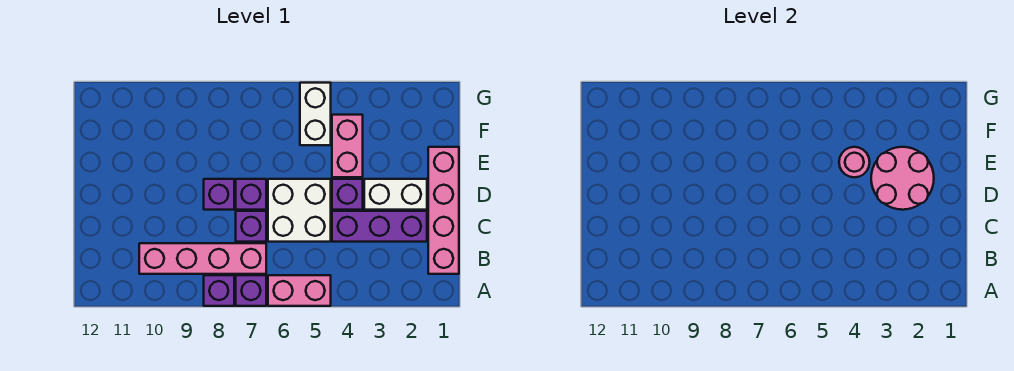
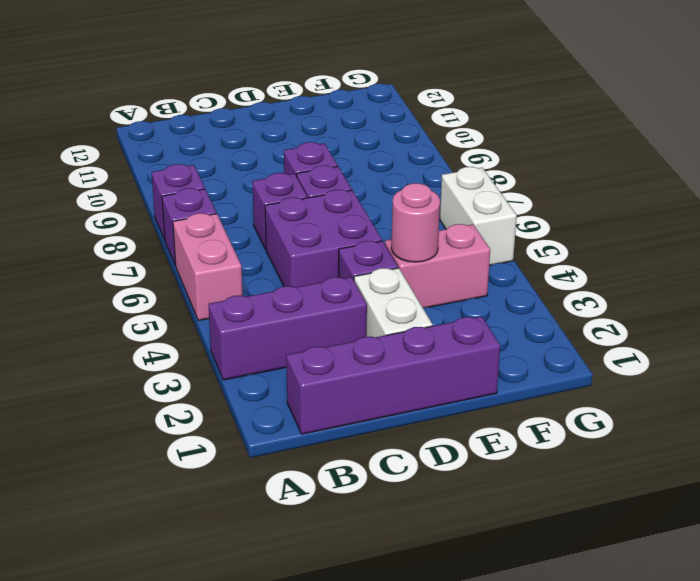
pink brick B1:E1 level 1 -> purple brick B1:E1 level 1
pink brick B7:B10 level 1 -> none
purple brick C2:C4 level 1 -> purple brick A3:C3 level 1
white brick C5:D6 level 1 -> purple brick C5:D6 level 1
pink round brick D2:E3 level 2 -> none
white brick F5:G5 level 1 -> white brick G5:G6 level 1

